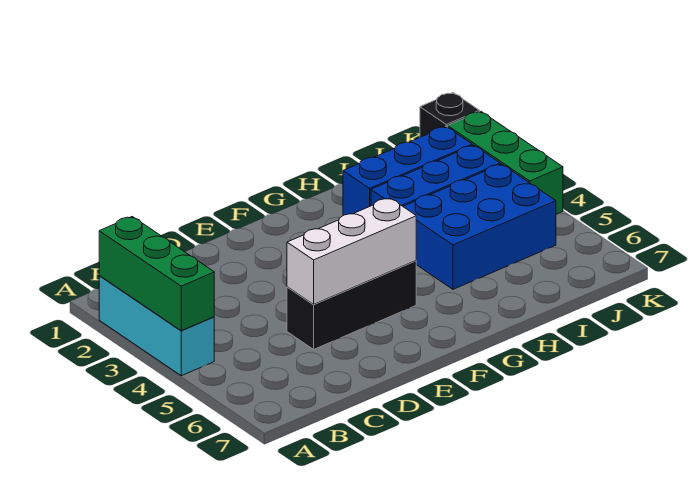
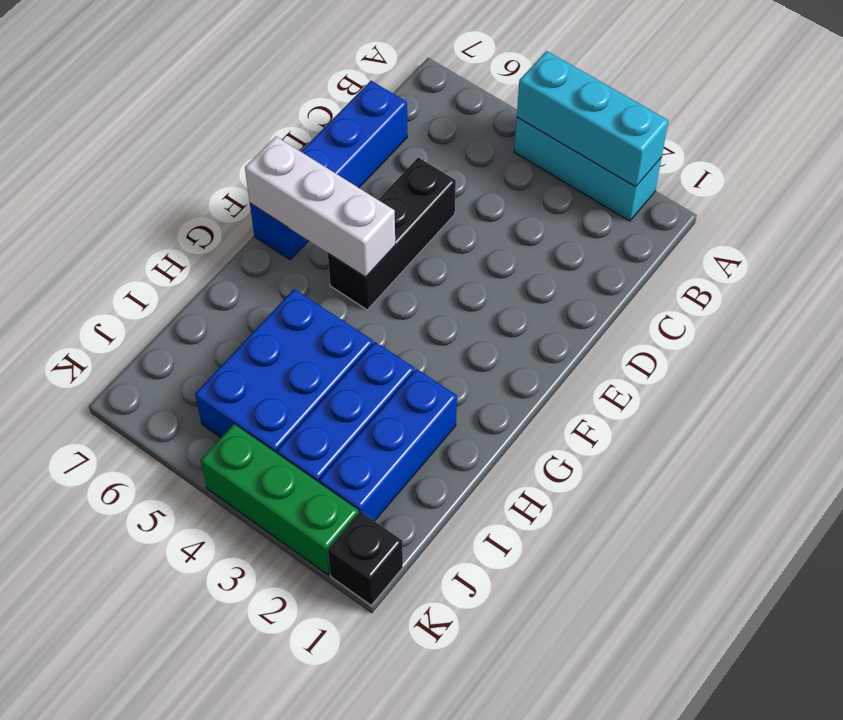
green brick A2:A4 level 2 -> cyan brick A2:A4 level 2
none -> blue brick C7:F7 level 1
white brick D5:F5 level 2 -> white brick F5:F7 level 2

